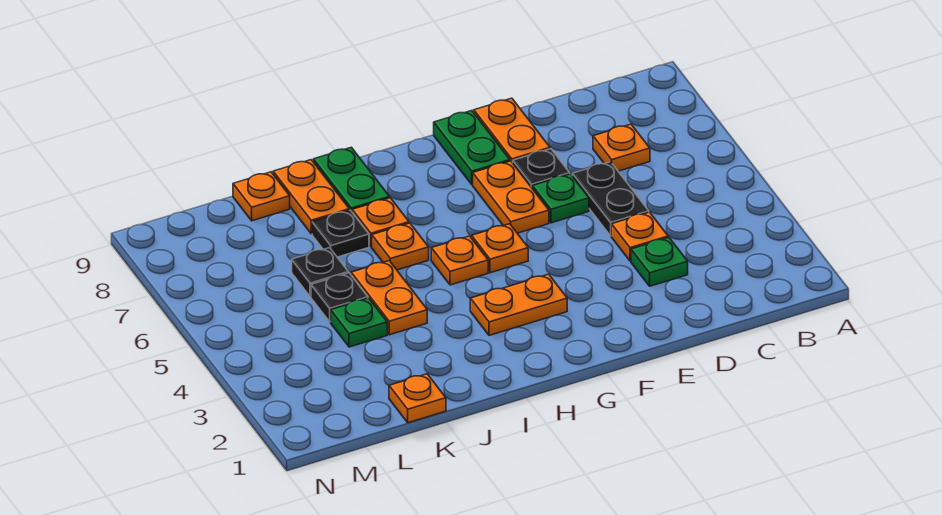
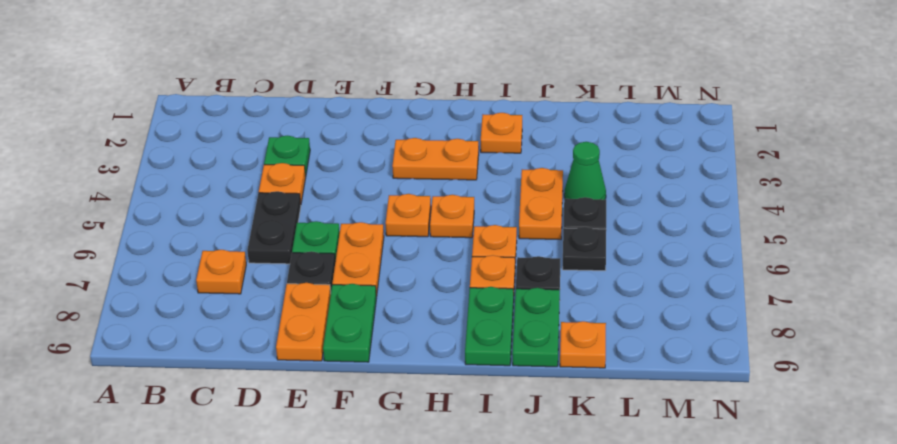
orange plate J8:J9 level 1 -> green plate J8:J9 level 1
orange plate K1 level 1 -> orange plate I2 level 1
green plate K4 level 1 -> green cone K4 level 1

